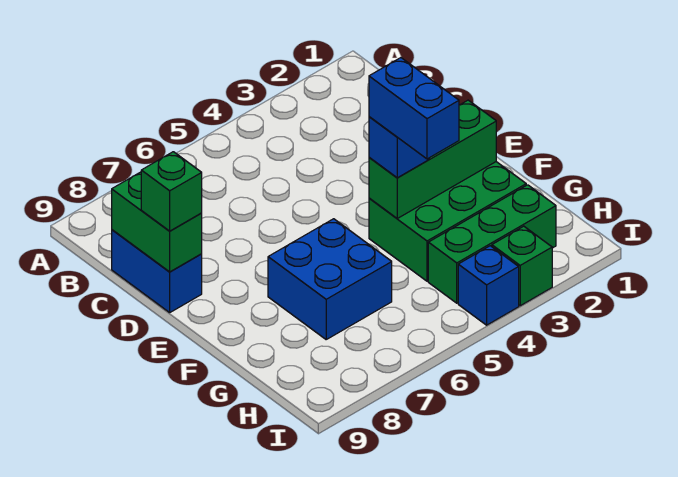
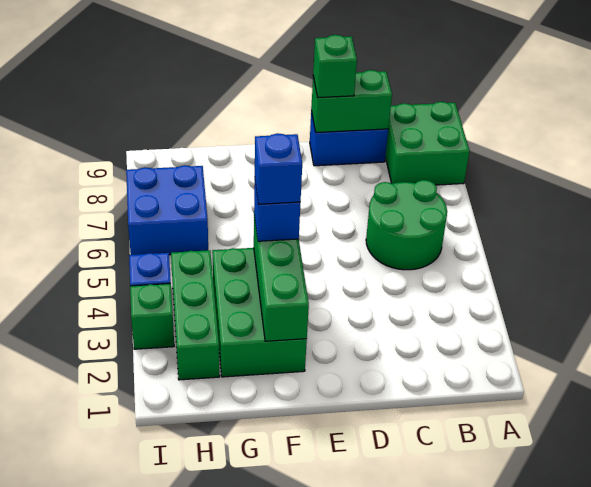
none -> green brick A8:B9 level 1
none -> green round brick B5:C6 level 1
blue brick F4:G4 level 4 -> blue brick F4 level 4
blue brick F6:G7 level 1 -> blue brick H6:I7 level 1

